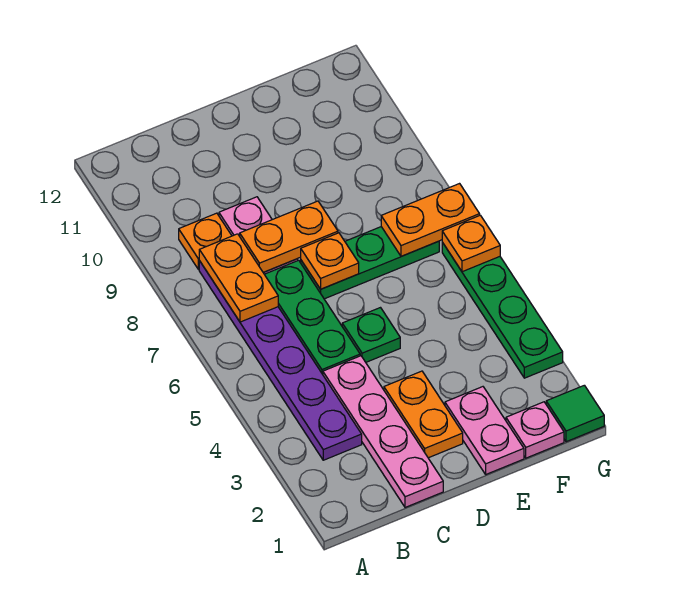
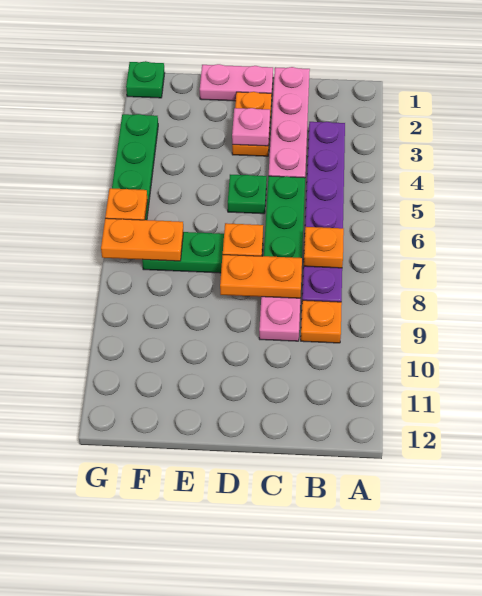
orange plate B7:B8 level 2 -> orange plate B7 level 2
pink plate E1:E2 level 1 -> pink plate D1:E1 level 1
pink plate F1 level 1 -> pink plate D3 level 2
green tile G1 level 1 -> green plate G1 level 1

